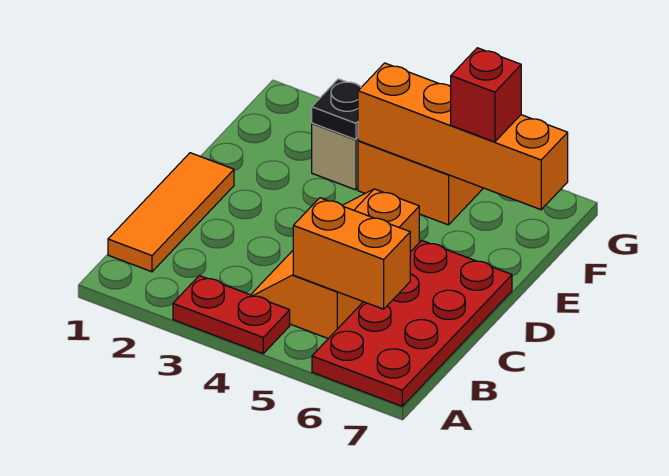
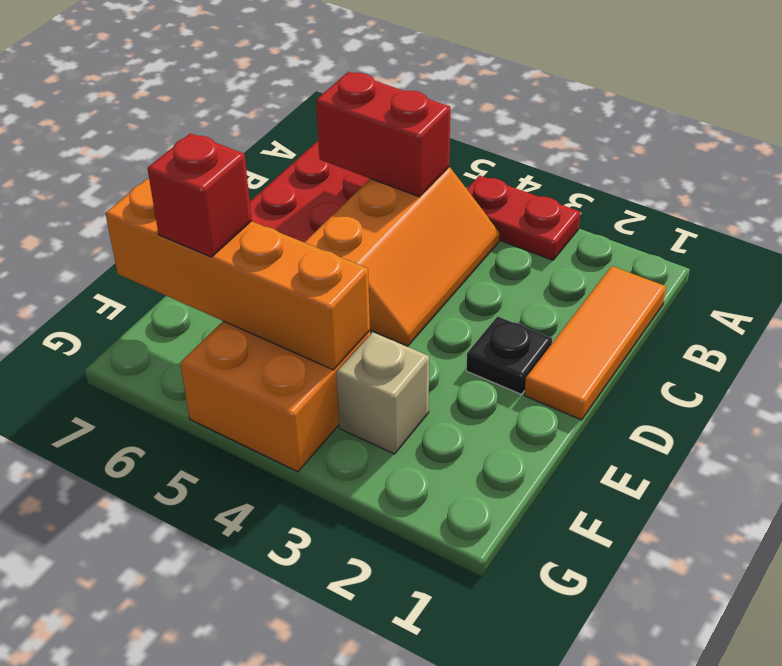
orange brick B5:B6 level 2 -> red brick B5:B6 level 2
black plate F3 level 2 -> black plate D2 level 1

